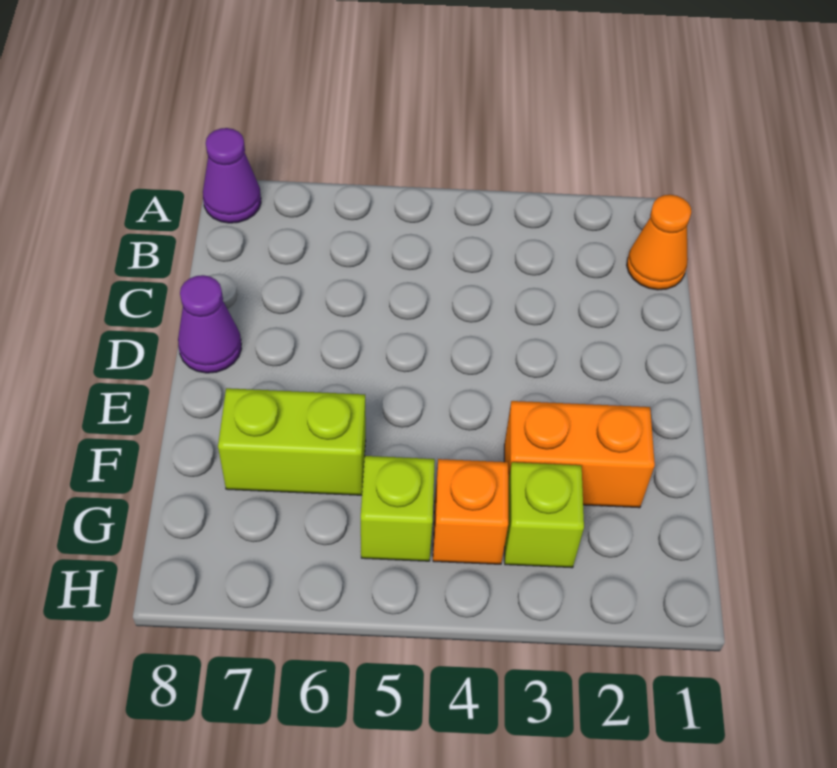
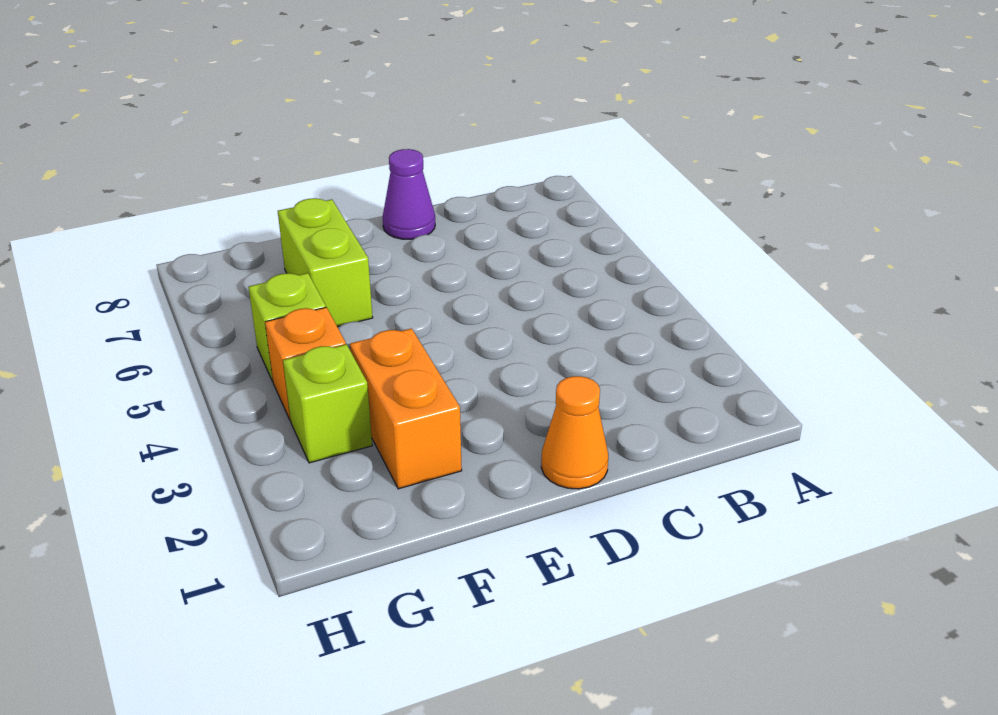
purple cone A8 level 1 -> none
orange cone B1 level 1 -> orange cone D1 level 1

